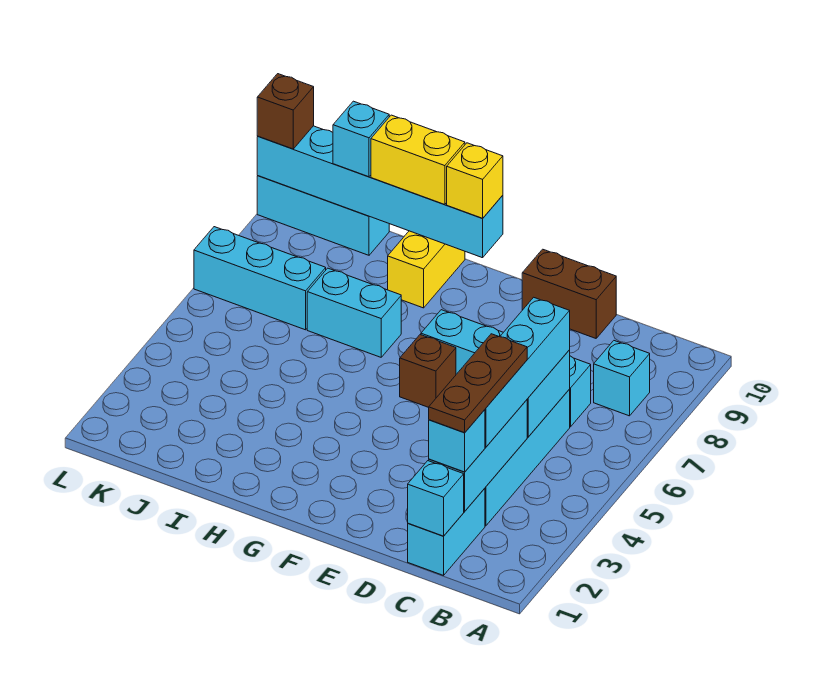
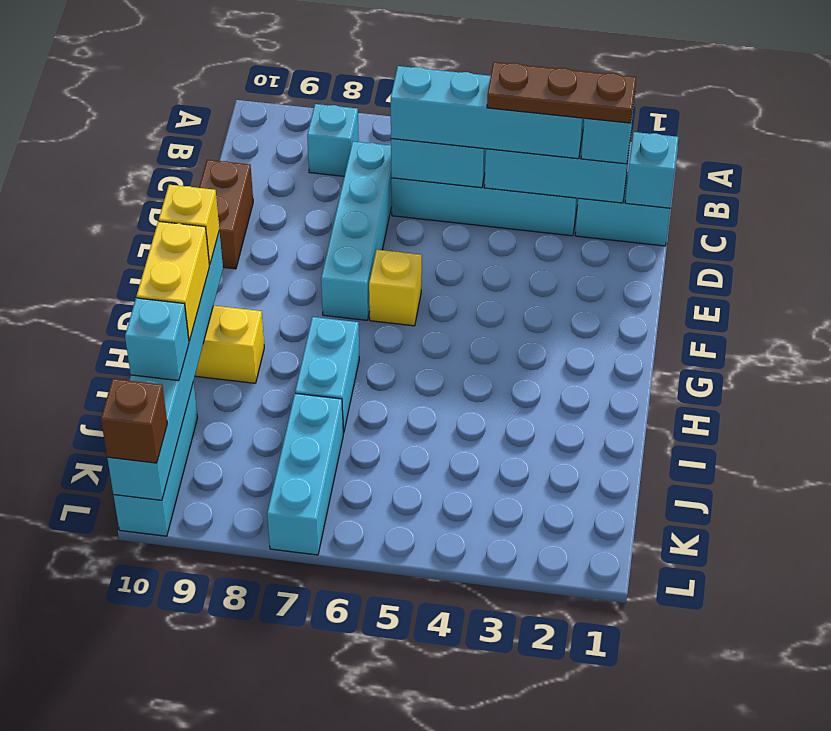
brown brick F6 level 1 -> yellow brick F6 level 1

